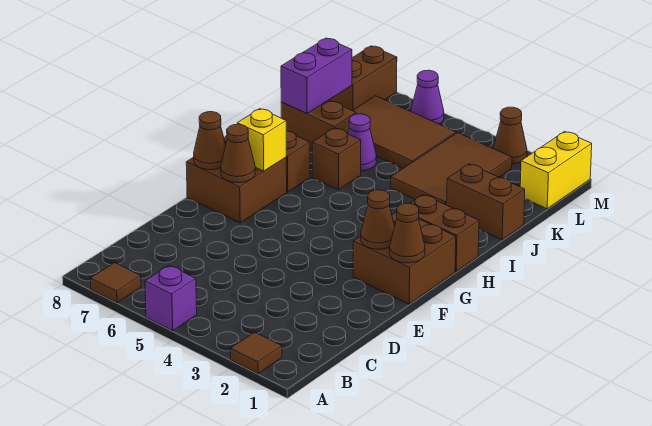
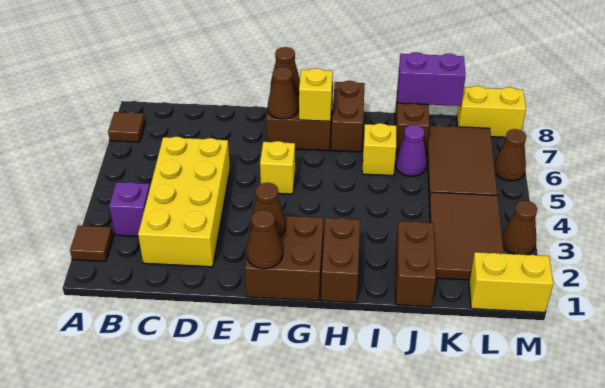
purple brick A5 level 1 -> purple brick B3 level 1
none -> yellow brick C2:D5 level 1
none -> yellow brick F5 level 1
brown brick I6 level 1 -> yellow brick I6 level 1
brown tile J3:L4 level 1 -> brown tile K2:L4 level 1
brown brick L8:M8 level 1 -> yellow brick L8:M8 level 1
purple cone M6 level 1 -> brown cone M6 level 1

